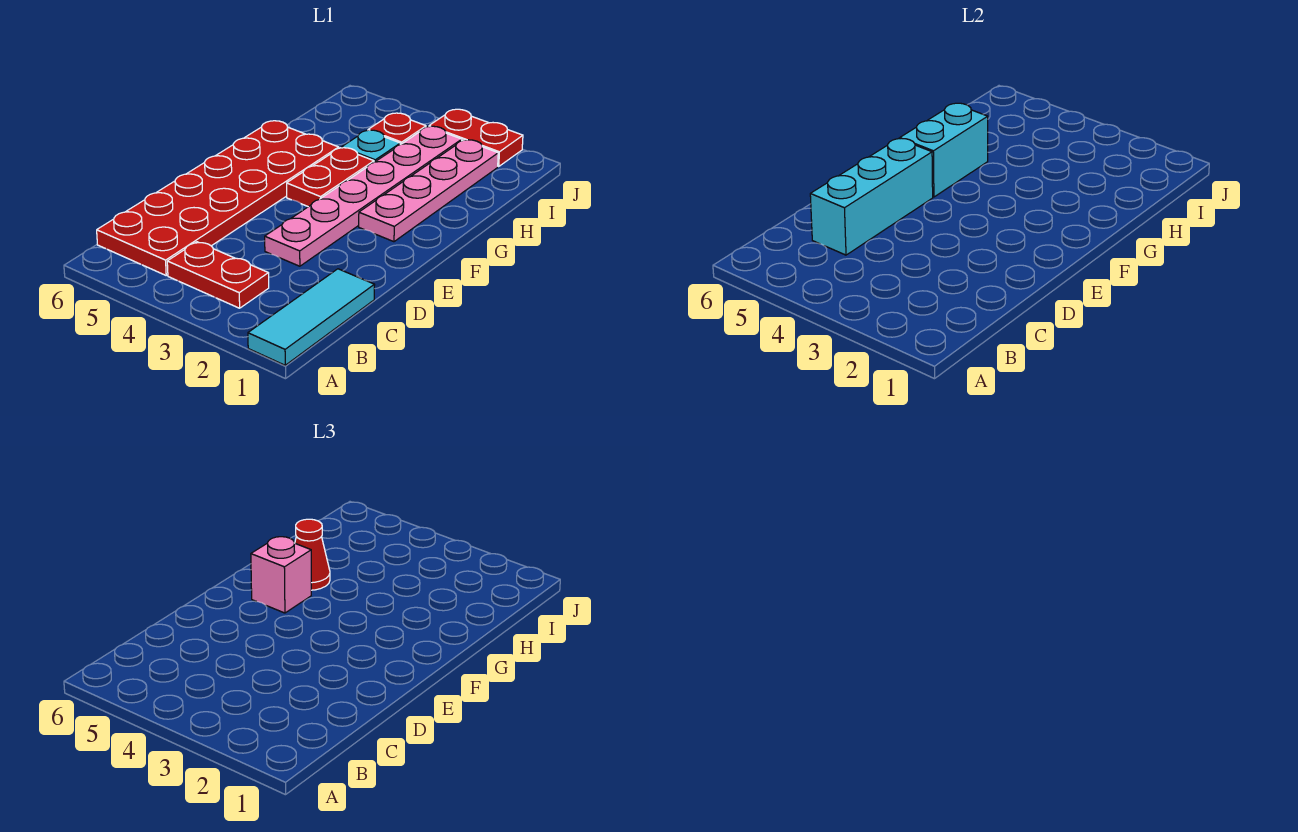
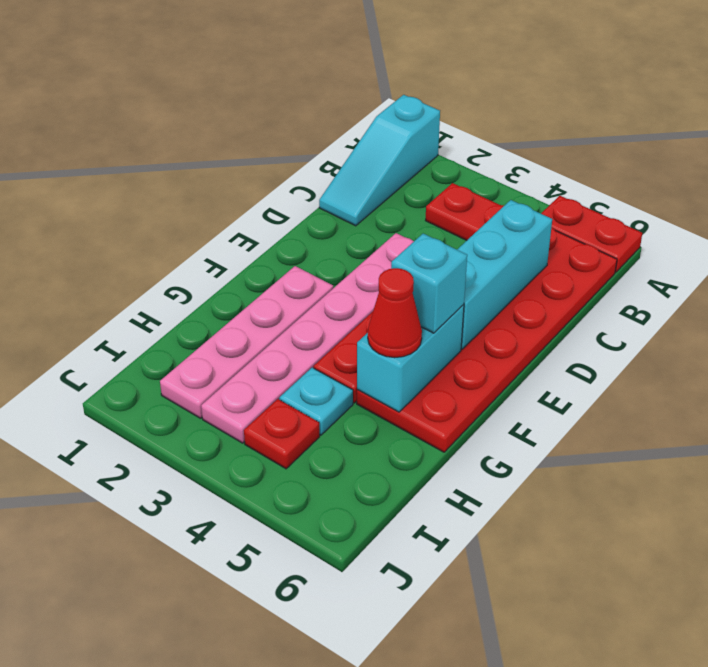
cyan tile A1:C1 level 1 -> cyan slope A1:C1 level 1 top A
pink brick F5 level 3 -> cyan brick F5 level 3
red plate J2:J3 level 1 -> red plate A5:A6 level 1

